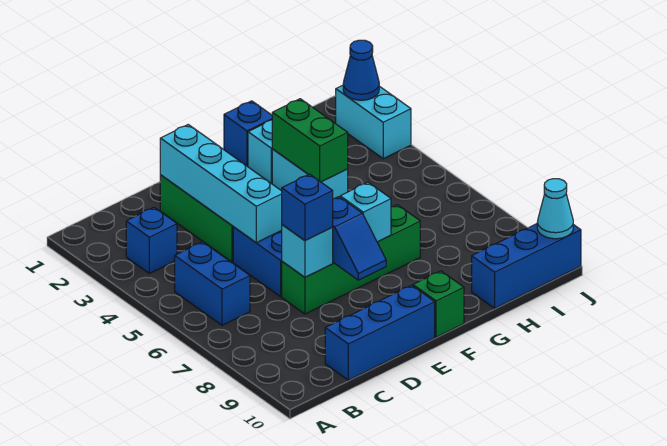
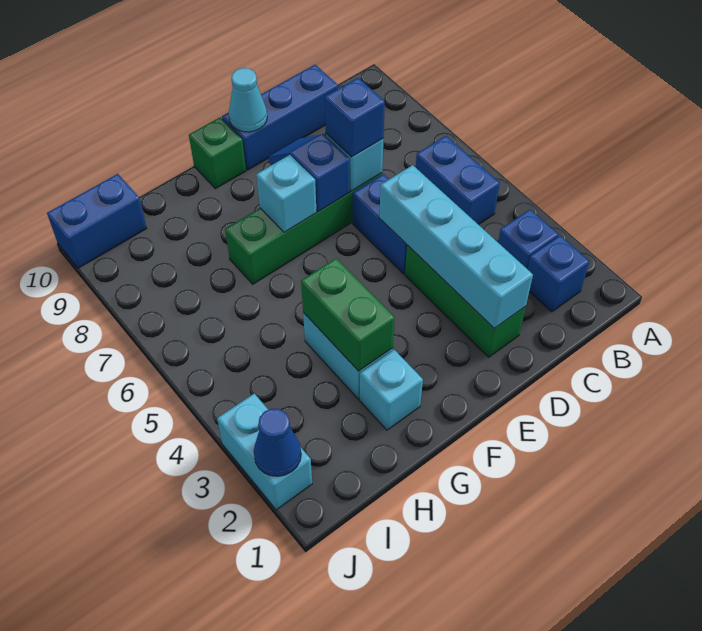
blue brick G1 level 1 -> blue brick B2 level 1
blue brick H10:J10 level 1 -> blue brick I10:J10 level 1
cyan cone J10 level 2 -> cyan cone E10 level 2

